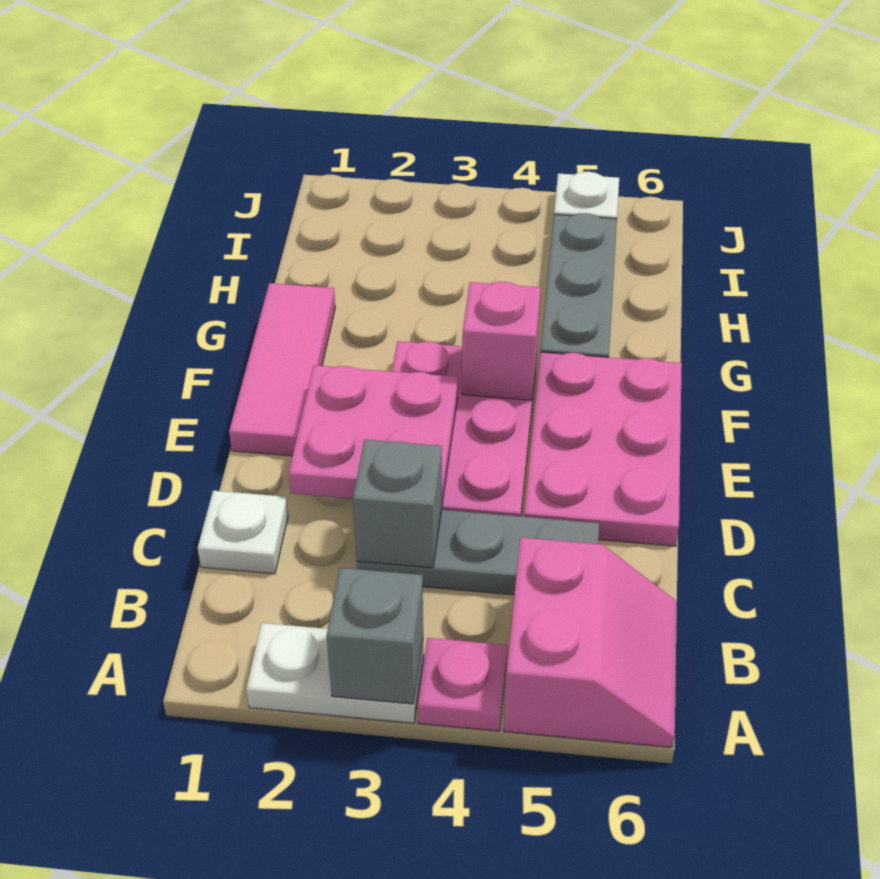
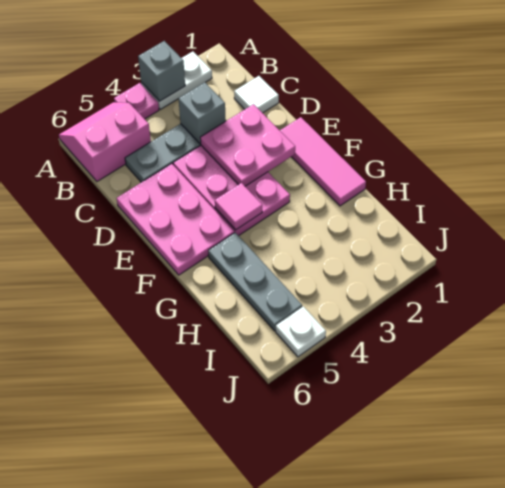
pink slope A5:B6 level 1 top 5 -> pink slope A5:B6 level 1 top B
white plate C1 level 1 -> white tile C1 level 1
pink brick F4 level 2 -> pink tile F4 level 2

